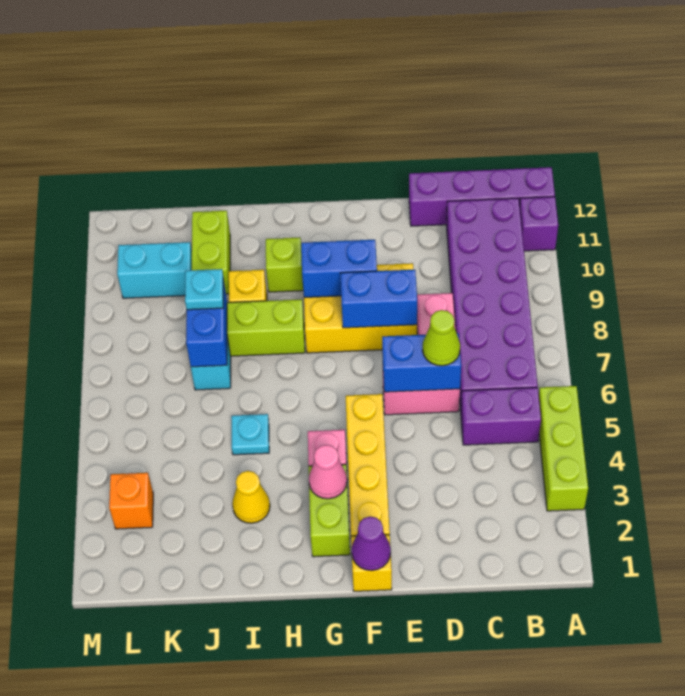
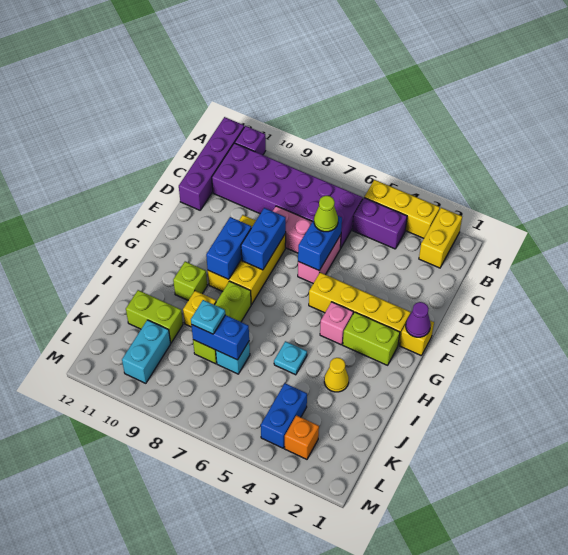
none -> yellow brick A2:B2 level 1
lime brick A3:A5 level 1 -> yellow brick A3:A5 level 1
purple brick B5:C5 level 1 -> purple brick B4:B5 level 1
pink cone G3 level 2 -> none
none -> blue brick K4:L4 level 1

